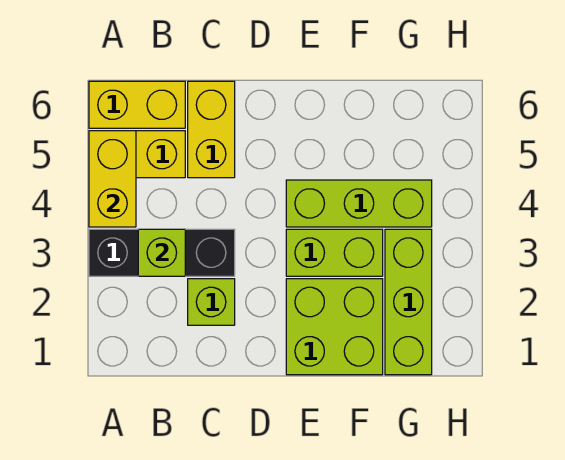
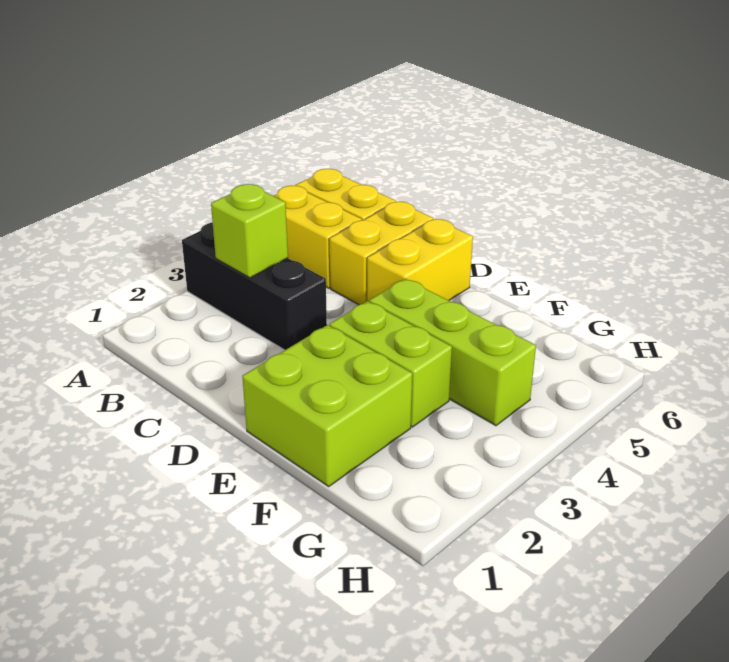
yellow brick A4:A5 level 2 -> yellow brick D5:D6 level 1
lime brick C2 level 1 -> none
lime brick G1:G3 level 1 -> none

